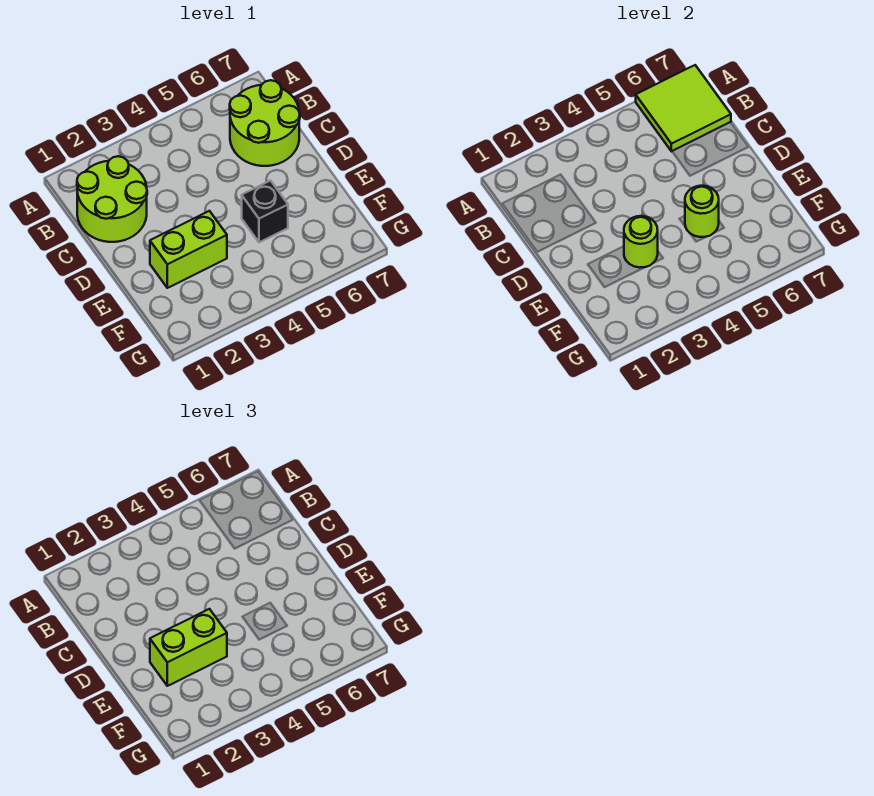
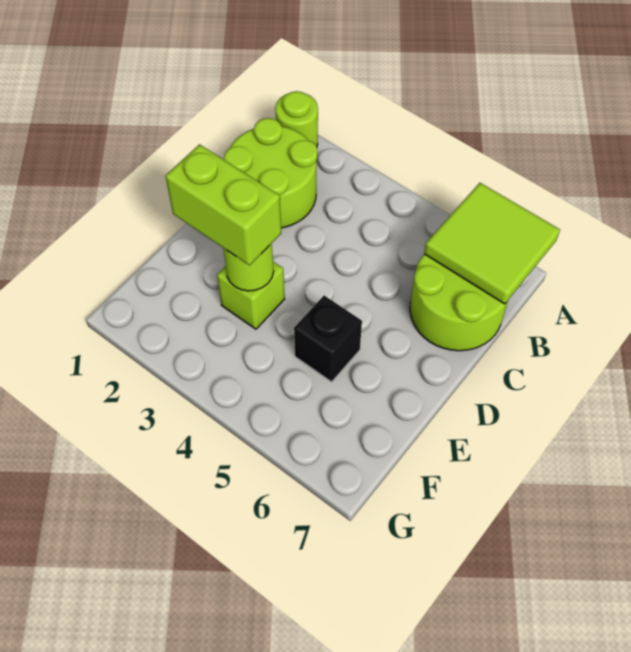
lime brick E2:E3 level 1 -> lime brick E3 level 1
lime round brick E5 level 2 -> lime round brick A1 level 1

